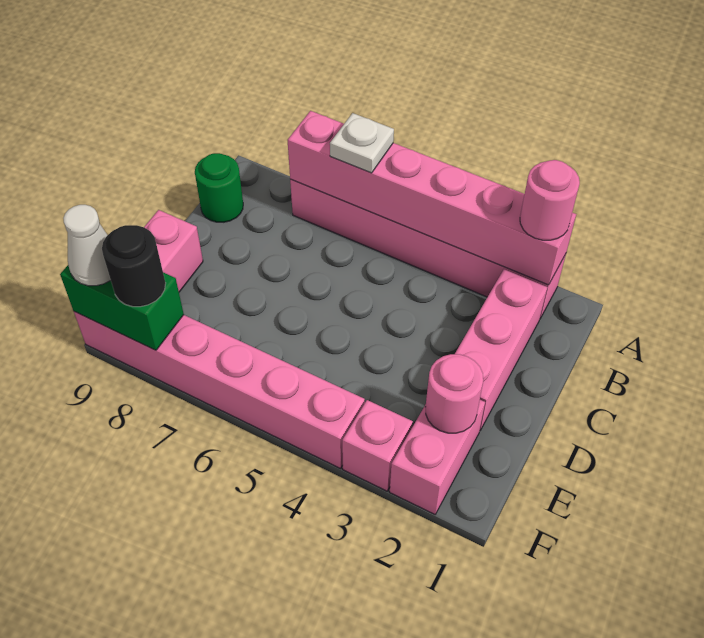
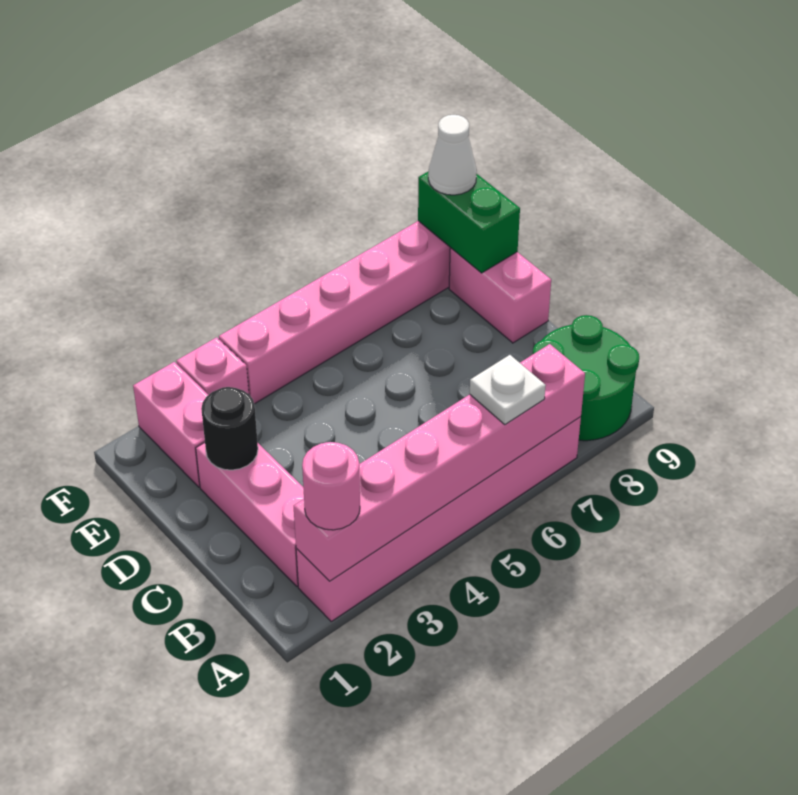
green round brick B9 level 1 -> green round brick A8:B9 level 1
pink round brick E2 level 2 -> none
green brick F8:F9 level 2 -> green brick E9:F9 level 2
black round brick F8 level 3 -> black round brick D2 level 2

